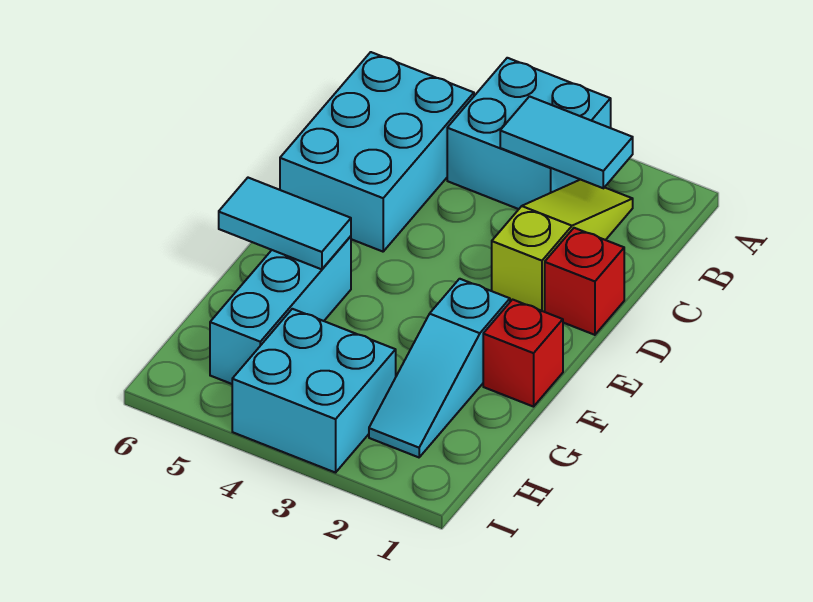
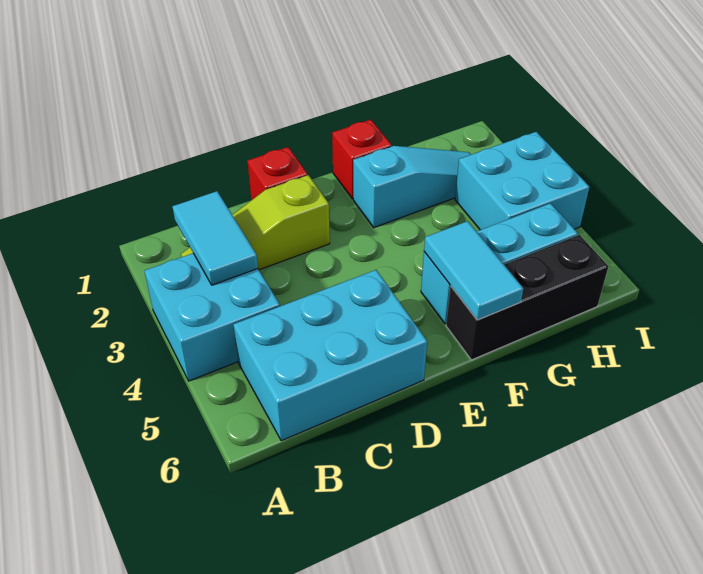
none -> black brick F6:H6 level 1

